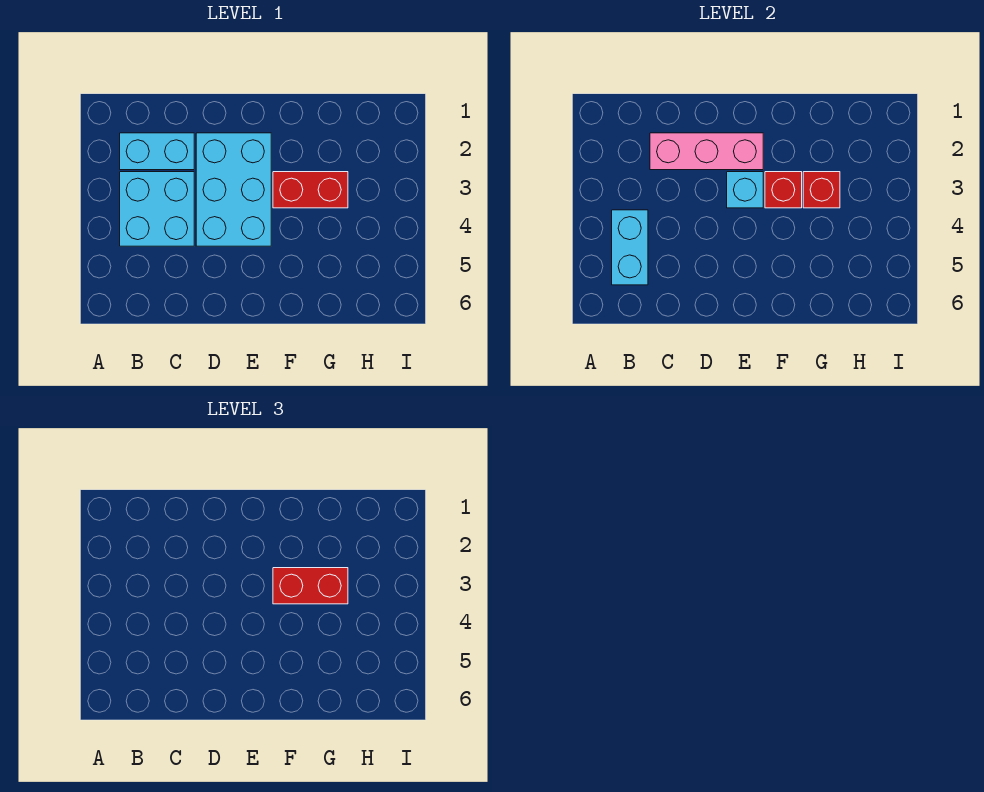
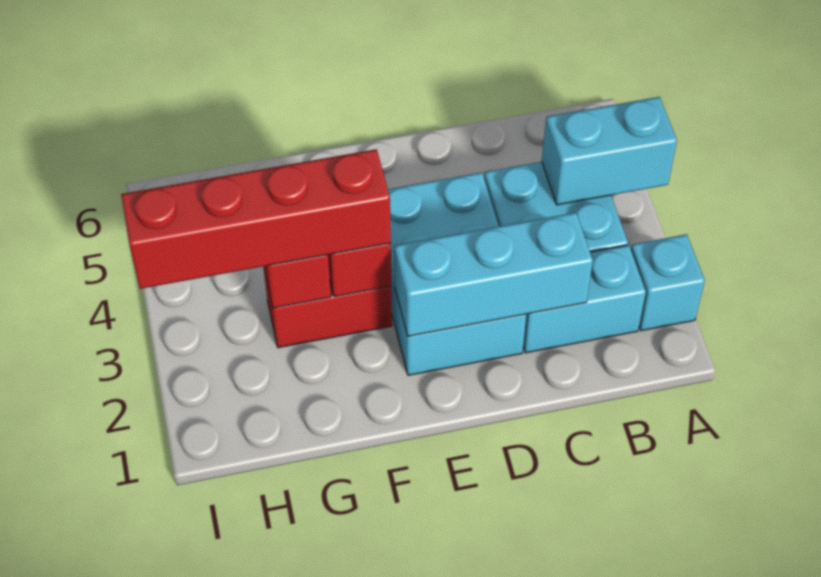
cyan brick B4:B5 level 2 -> cyan brick A4:B4 level 2
pink brick C2:E2 level 2 -> cyan brick C2:E2 level 2
cyan brick E3 level 2 -> cyan brick A2 level 1
red brick F3:G3 level 3 -> red brick F3:I3 level 3

